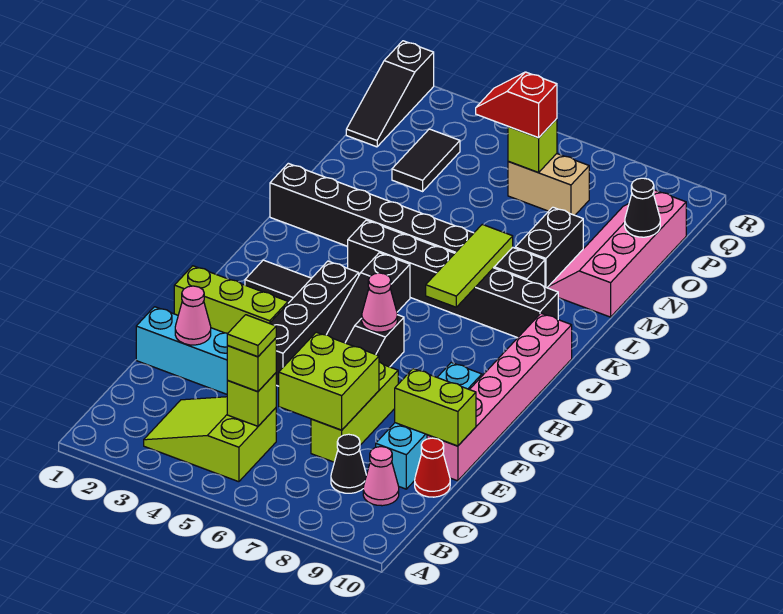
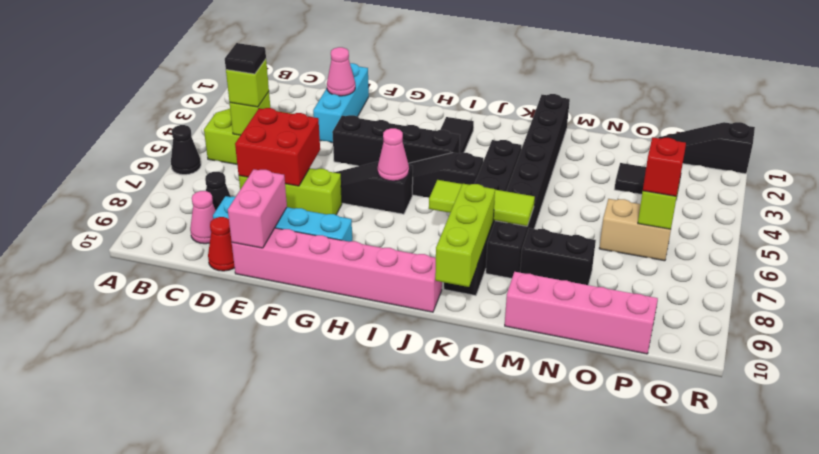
lime tile C5 level 4 -> black tile C5 level 4
lime brick D6:E7 level 2 -> red brick D6:E7 level 2
lime brick E9:E10 level 2 -> pink brick E9:E10 level 2
lime brick G1:G3 level 1 -> lime brick K8:K10 level 2
black cone O10 level 2 -> black cone A6 level 1
tan brick P6:P7 level 1 -> tan brick O6:P6 level 1

